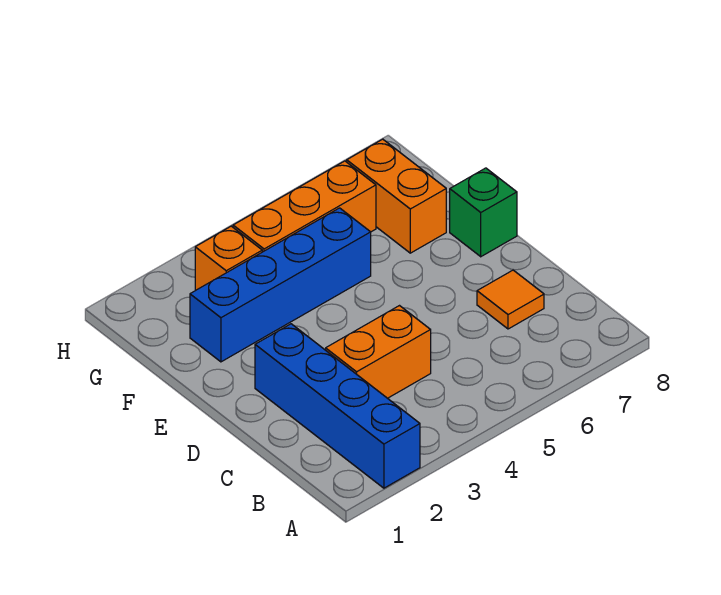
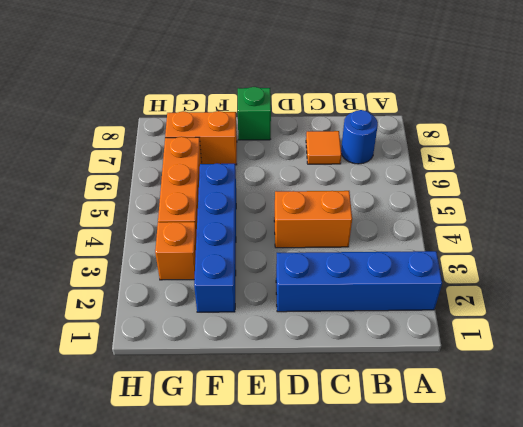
none -> blue round brick B7 level 1
orange brick C3:C4 level 1 -> orange brick C4:D4 level 1

